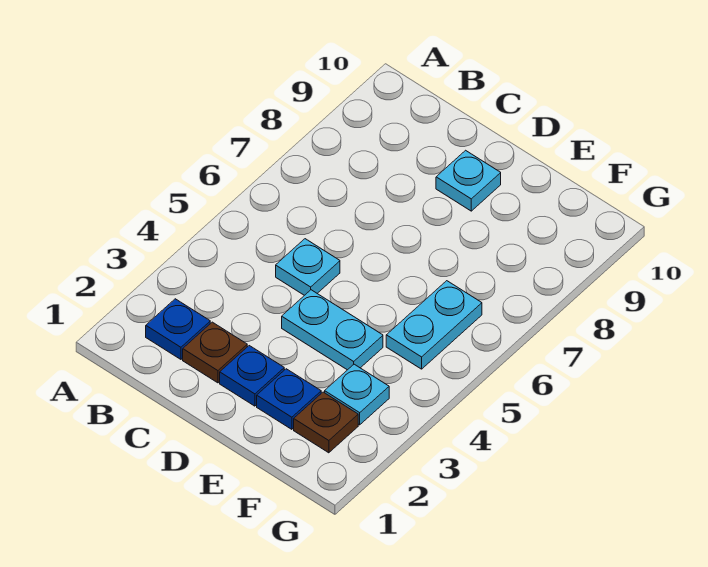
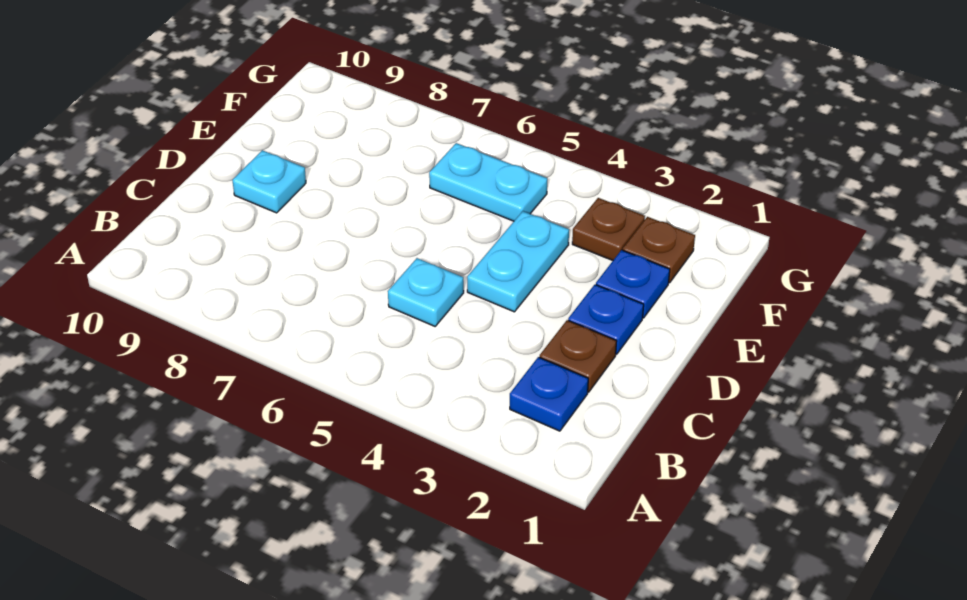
cyan plate F3 level 1 -> brown plate F3 level 1

